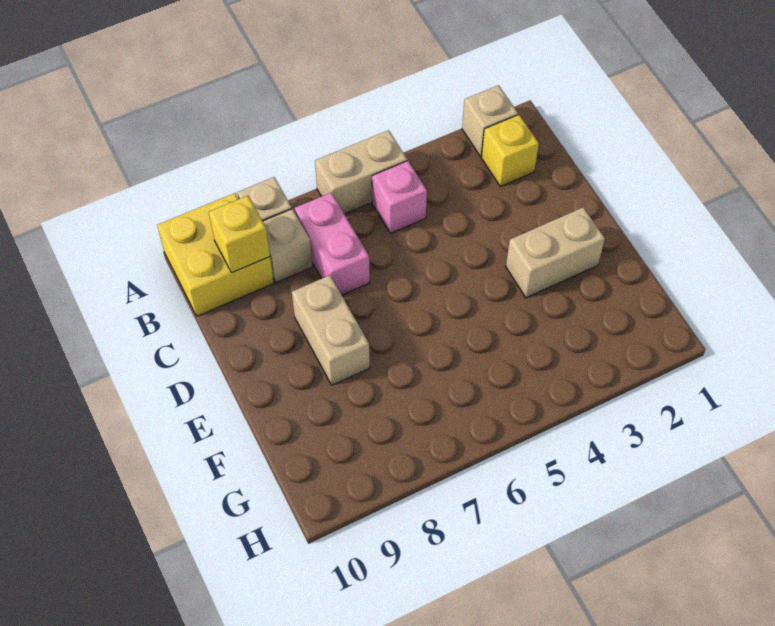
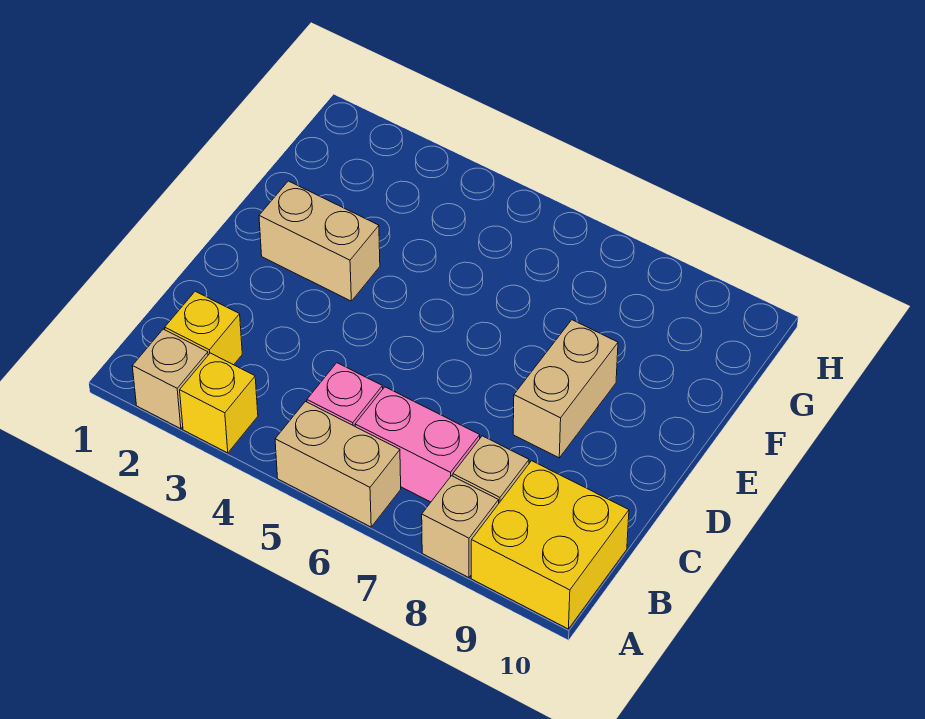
pink brick B7:C7 level 1 -> pink brick B6:B7 level 1
yellow brick B9 level 2 -> yellow brick A3 level 1

